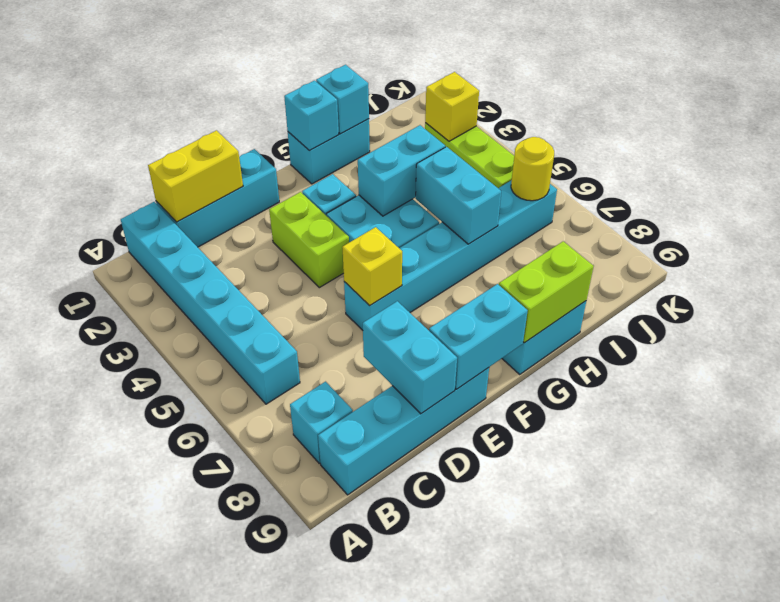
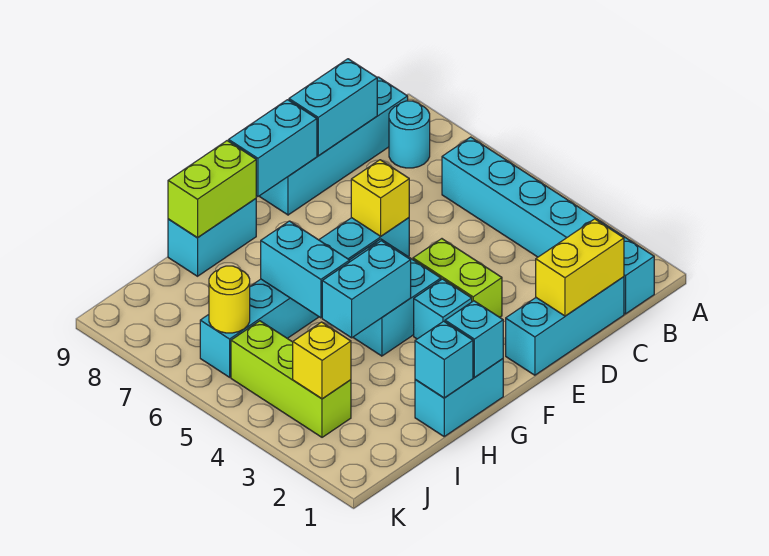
cyan brick B8 level 1 -> cyan round brick B8 level 1
cyan brick D8:D9 level 2 -> cyan brick C9:D9 level 2

